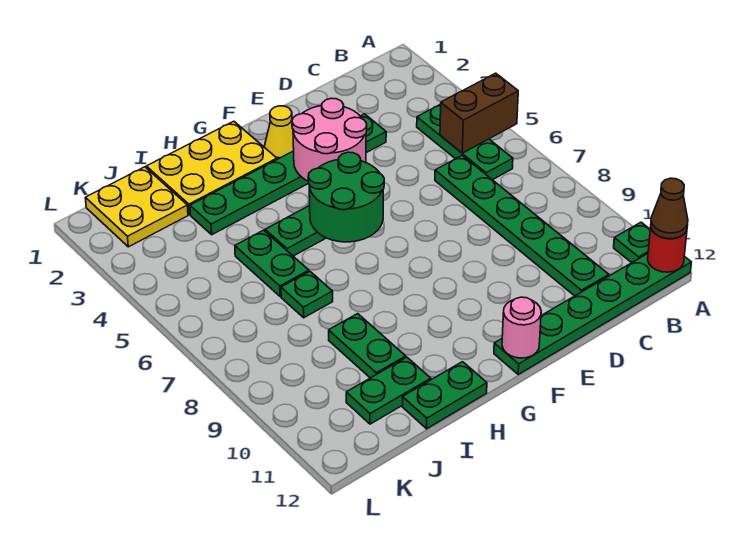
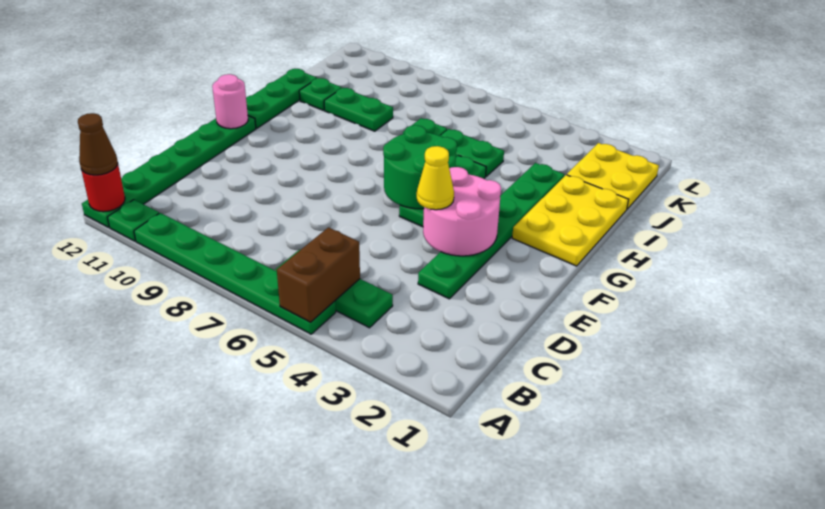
green plate C6:C11 level 1 -> green plate A5:A10 level 1
yellow cone F2 level 1 -> yellow cone E4 level 3
green plate H12:I12 level 1 -> green plate G12:I12 level 1
green plate I11:J11 level 1 -> green plate I11 level 1

